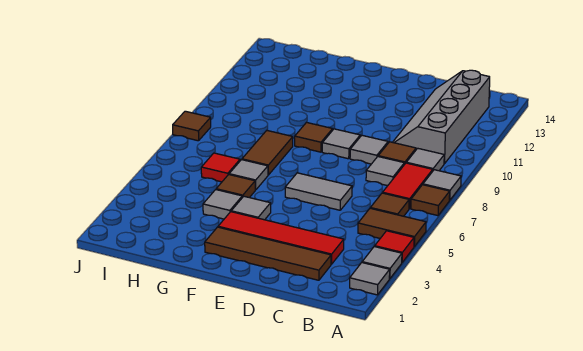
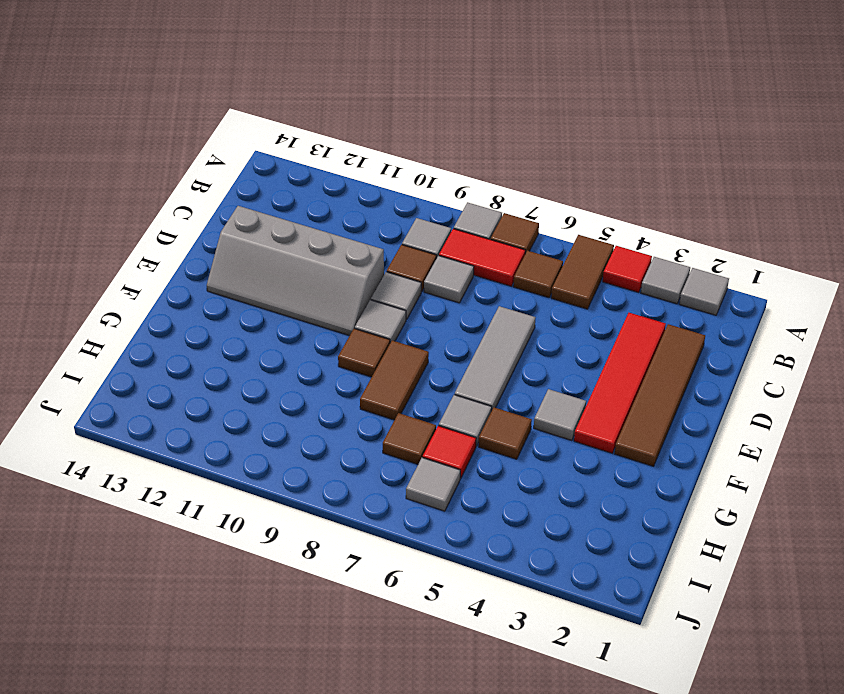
grey slope B10:C13 level 1 top B -> grey slope D10:E13 level 1 top D
grey tile D6:E6 level 1 -> grey tile D6:F6 level 1
grey tile G4 level 1 -> grey tile I6 level 1
brown tile G7:G8 level 1 -> brown tile F8:G8 level 1
brown tile J8 level 1 -> brown tile H7 level 1

